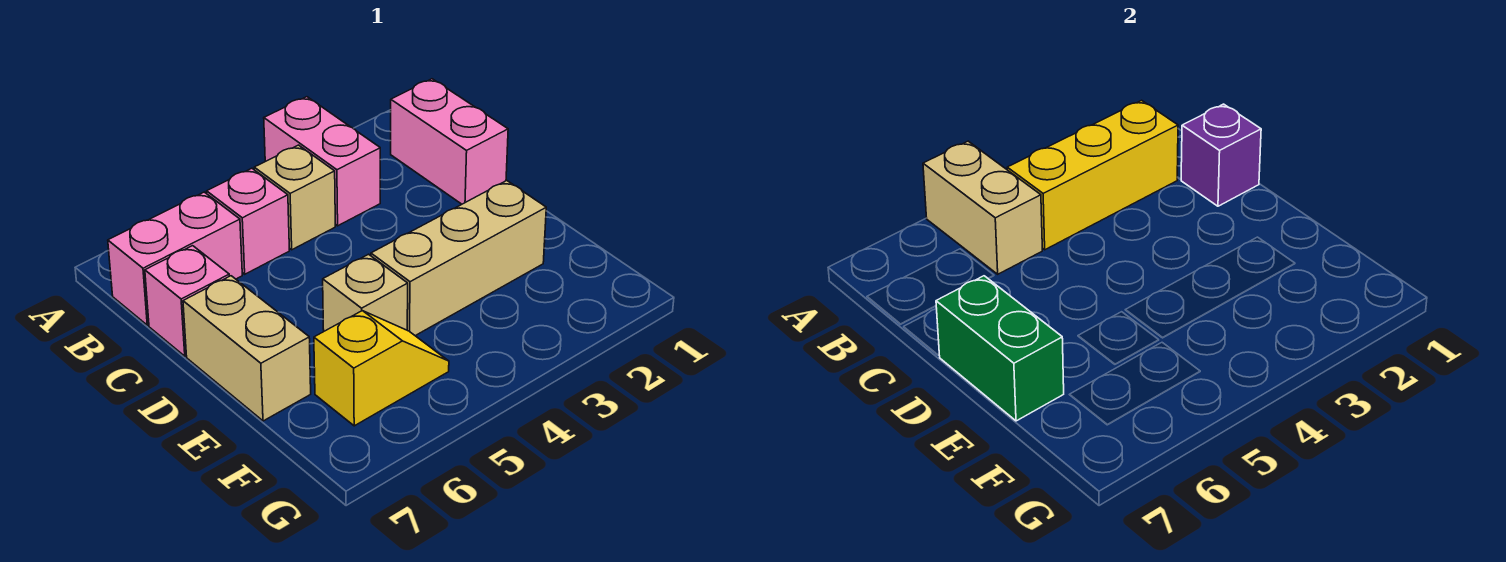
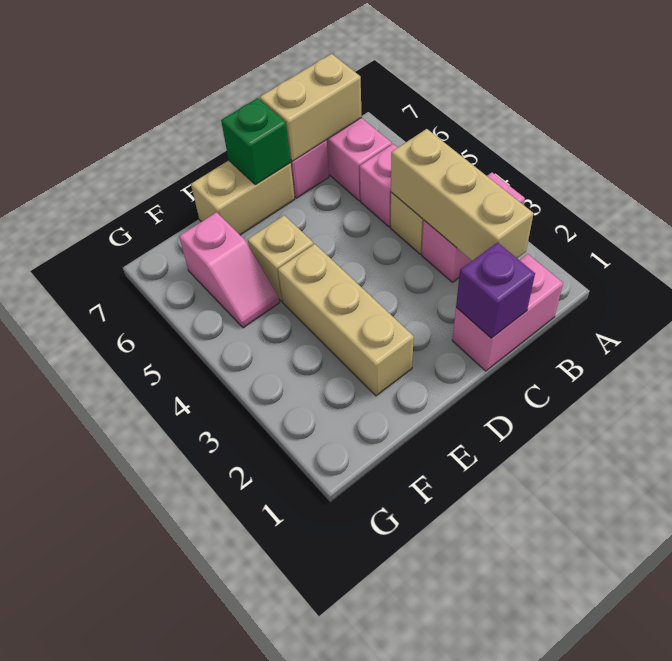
tan brick A5:B5 level 2 -> tan brick B7:C7 level 2
yellow brick B2:B4 level 2 -> tan brick B2:B4 level 2
green brick D7:E7 level 2 -> green brick D7 level 2
yellow slope F5:F6 level 1 top 6 -> pink slope F5:F6 level 1 top 6

